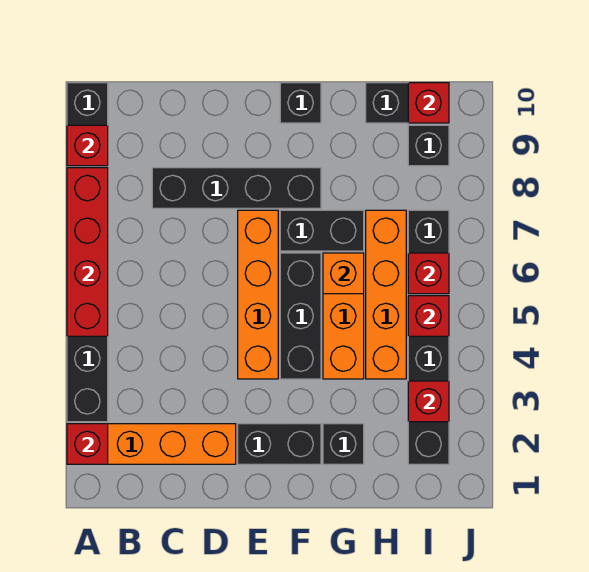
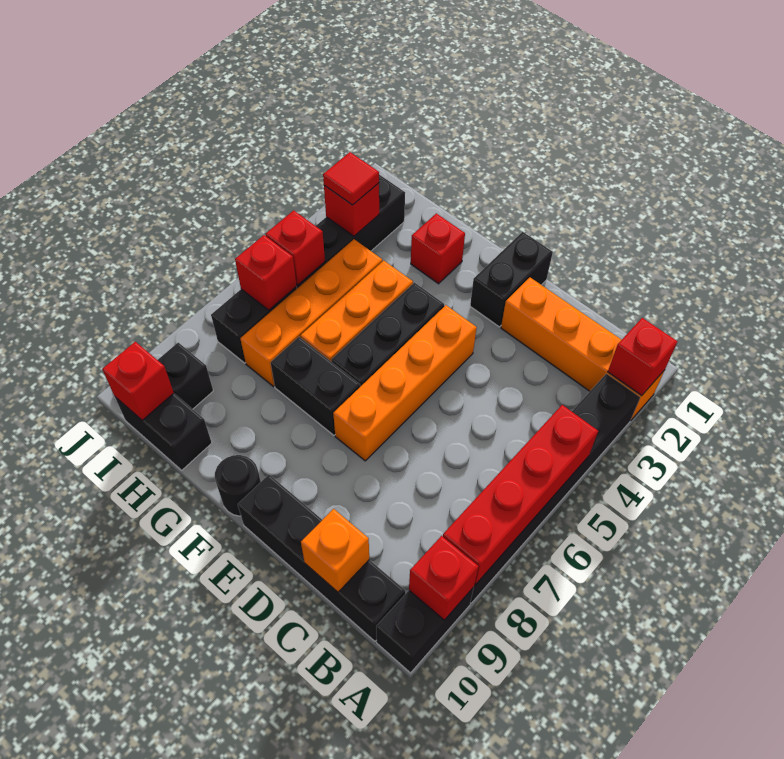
black brick C8:F8 level 1 -> black brick B10:E10 level 1
black brick E2:F2 level 1 -> black brick E1:E2 level 1
black brick F10 level 1 -> black round brick F10 level 1
black brick G2 level 1 -> red brick G2 level 1
orange brick G6 level 2 -> orange brick C10 level 2
none -> red tile I3 level 3

